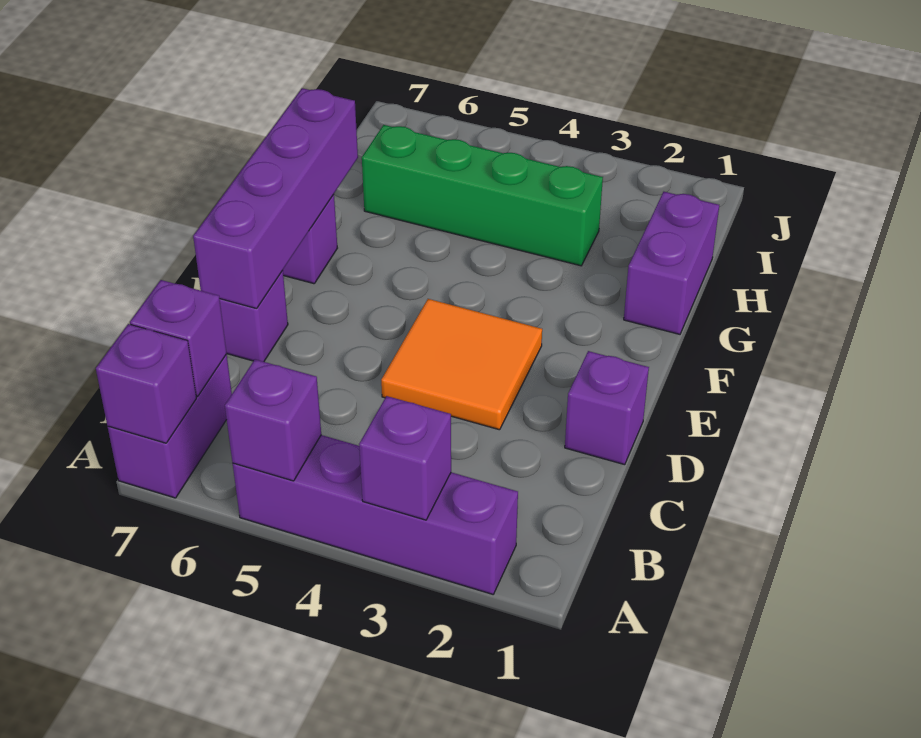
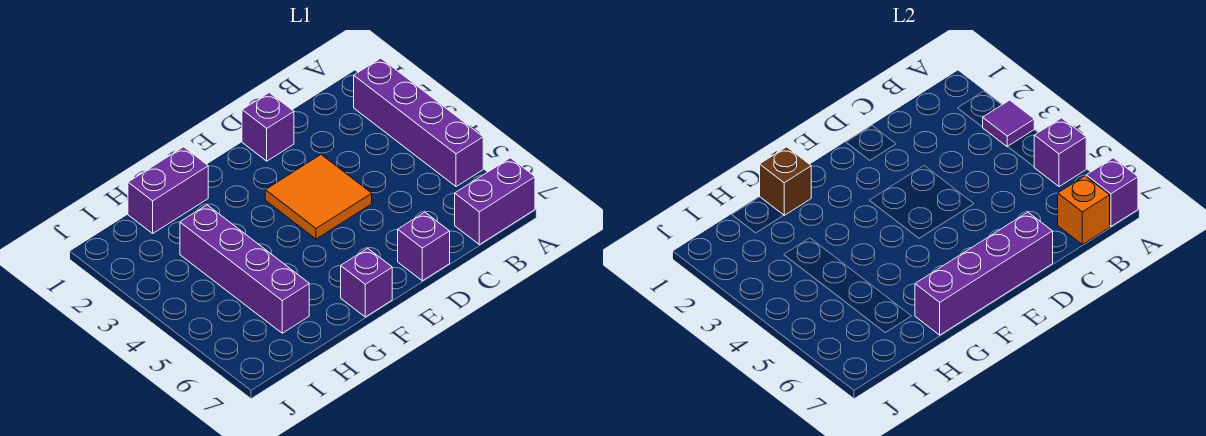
purple brick A3 level 2 -> purple tile A3 level 2
purple brick B7 level 2 -> orange brick B7 level 2
none -> brown brick G1 level 2
green brick H3:H6 level 1 -> purple brick H3:H6 level 1

